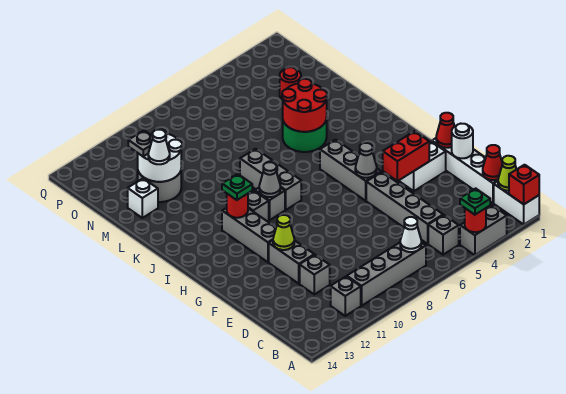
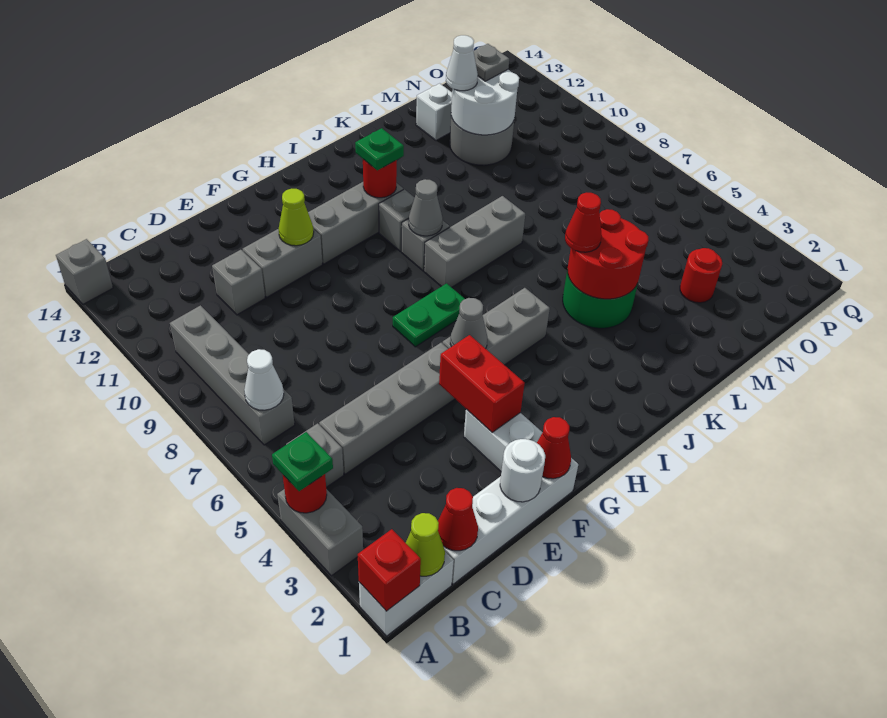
grey brick B11 level 1 -> grey brick A14 level 1
none -> green plate G7:H7 level 1
none -> red cone K5 level 3

